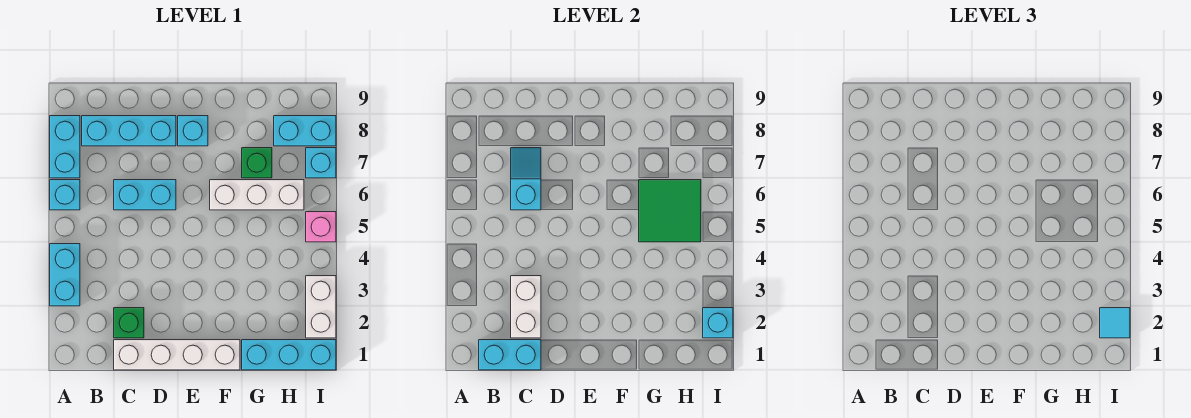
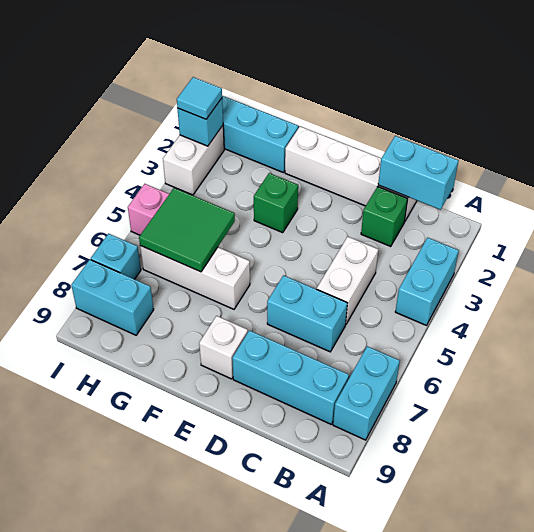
cyan brick A6 level 1 -> none
white brick C2:C3 level 2 -> white brick C4:C5 level 1
cyan slope C6:C7 level 2 top 6 -> none
cyan brick E8 level 1 -> white brick E8 level 1
green brick G7 level 1 -> green brick F3 level 1

